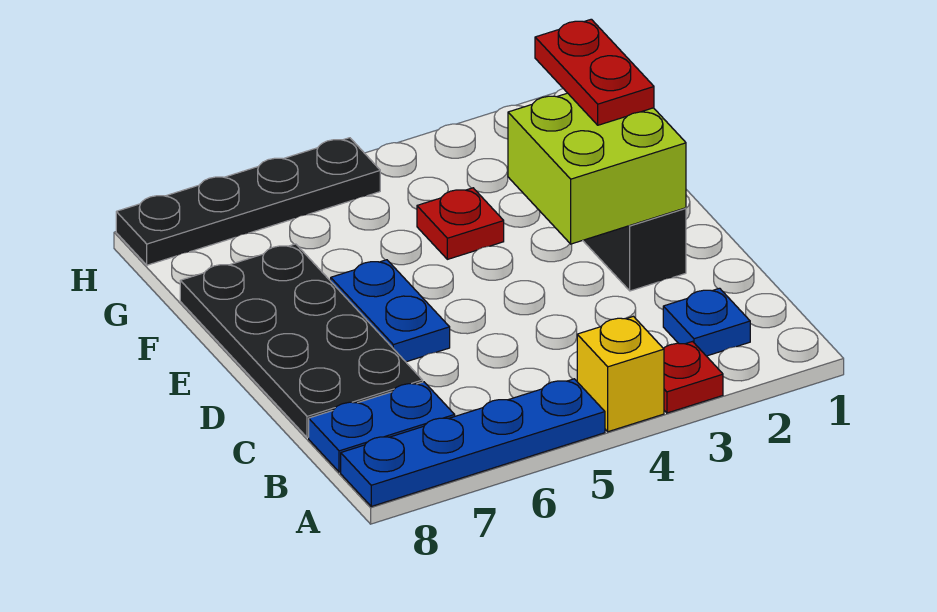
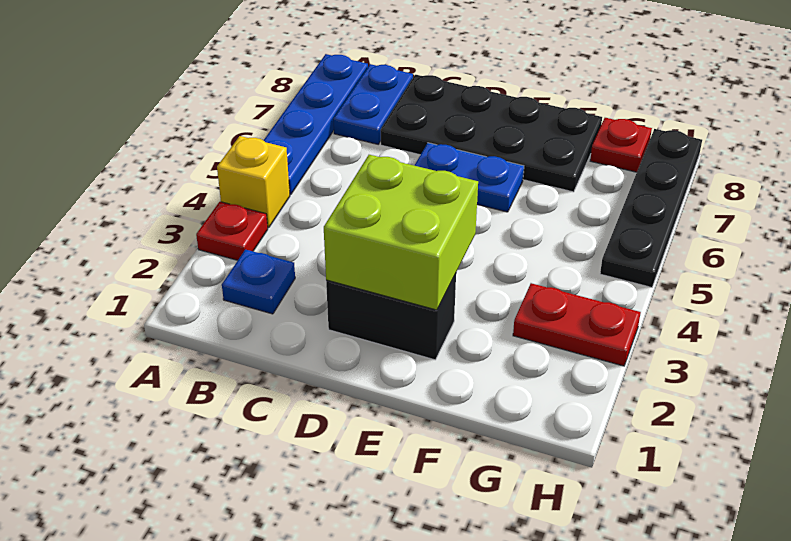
red plate E2:F2 level 3 -> red plate G3:H3 level 1
red plate F4 level 1 -> red plate G8 level 1

